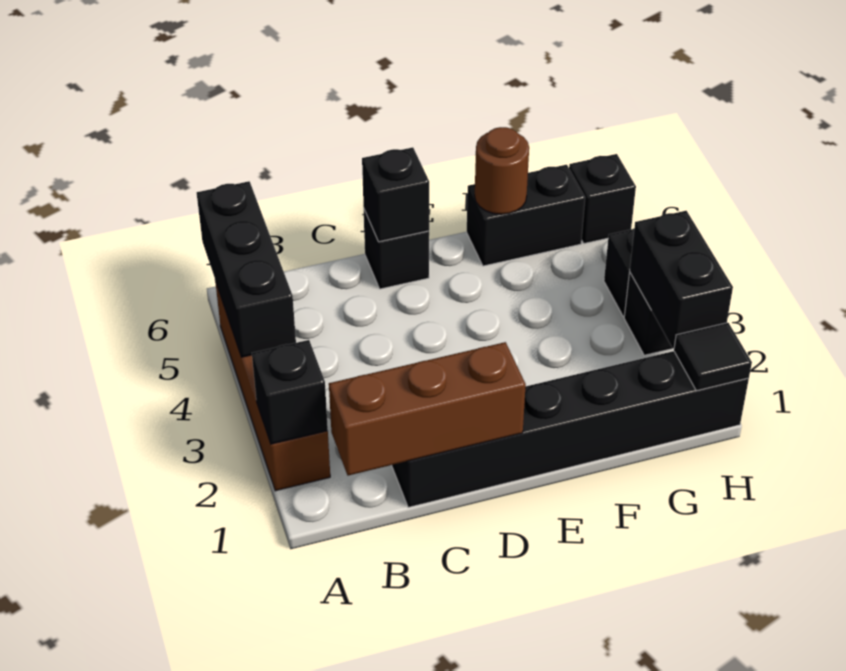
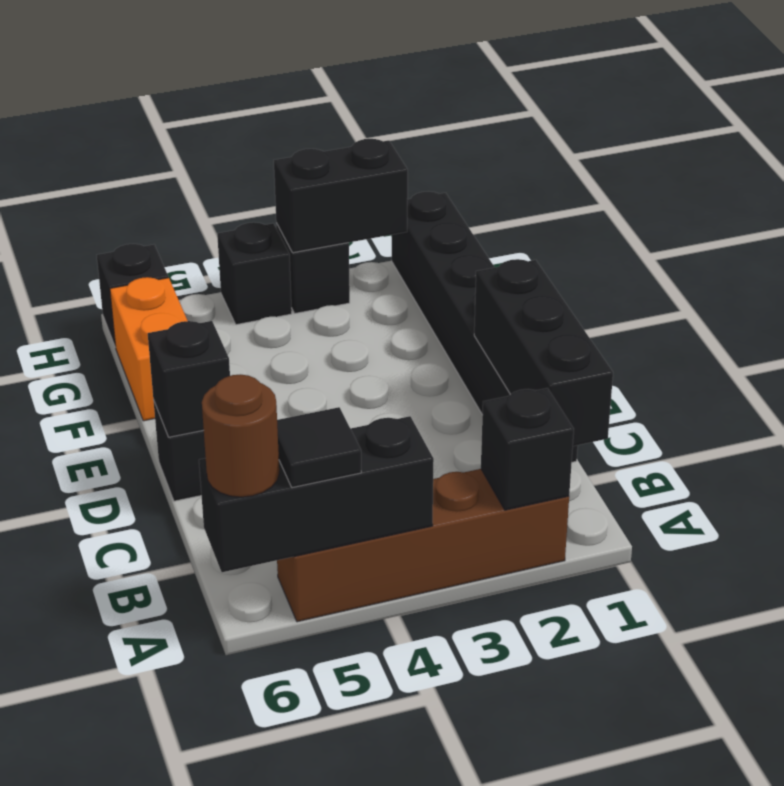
brown brick B1:D1 level 2 -> black brick B1:D1 level 2
black brick F6:G6 level 1 -> orange brick F6:G6 level 1
brown round brick F6 level 2 -> brown round brick A6 level 3
black tile H1 level 2 -> black tile A5 level 3

